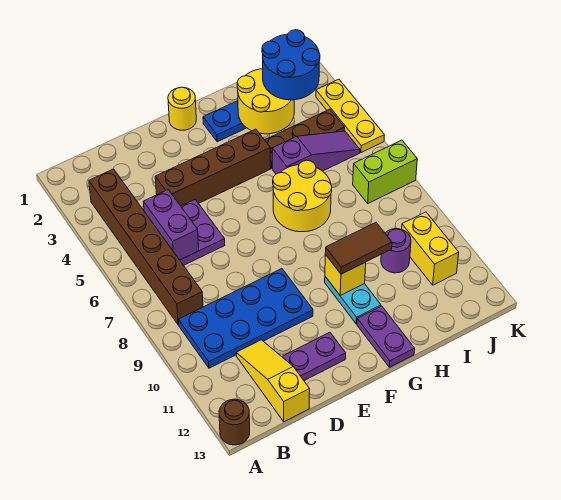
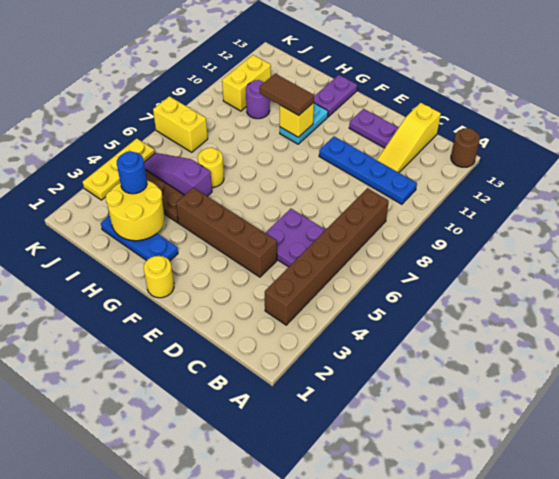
blue plate B9:E10 level 1 -> blue plate B10:E10 level 1
purple brick C5:C6 level 2 -> none
yellow round brick G6:H7 level 1 -> yellow round brick H6 level 1
blue round brick I2:J3 level 3 -> blue round brick I3 level 3
lime brick J7:K7 level 1 -> yellow brick J7:K7 level 1

